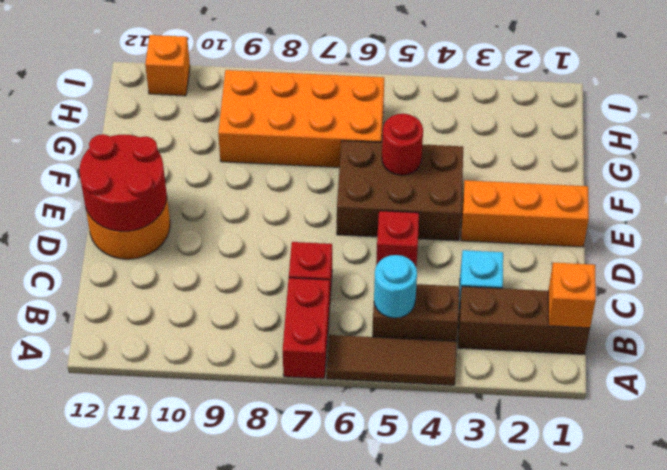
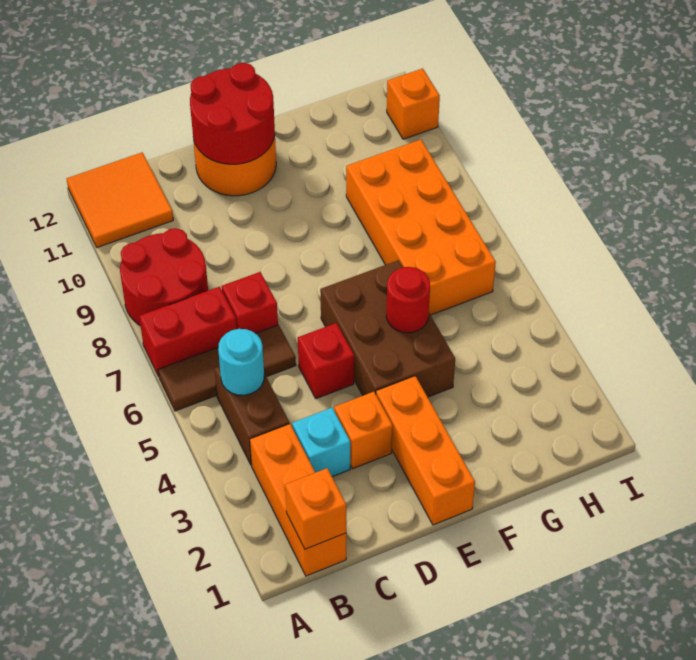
brown tile A4:A6 level 1 -> brown tile A6:C6 level 1
none -> red round brick A8:B9 level 1
none -> orange tile A11:B12 level 1
brown brick B1:B3 level 1 -> orange brick B1:B3 level 1
none -> orange brick D3 level 1

